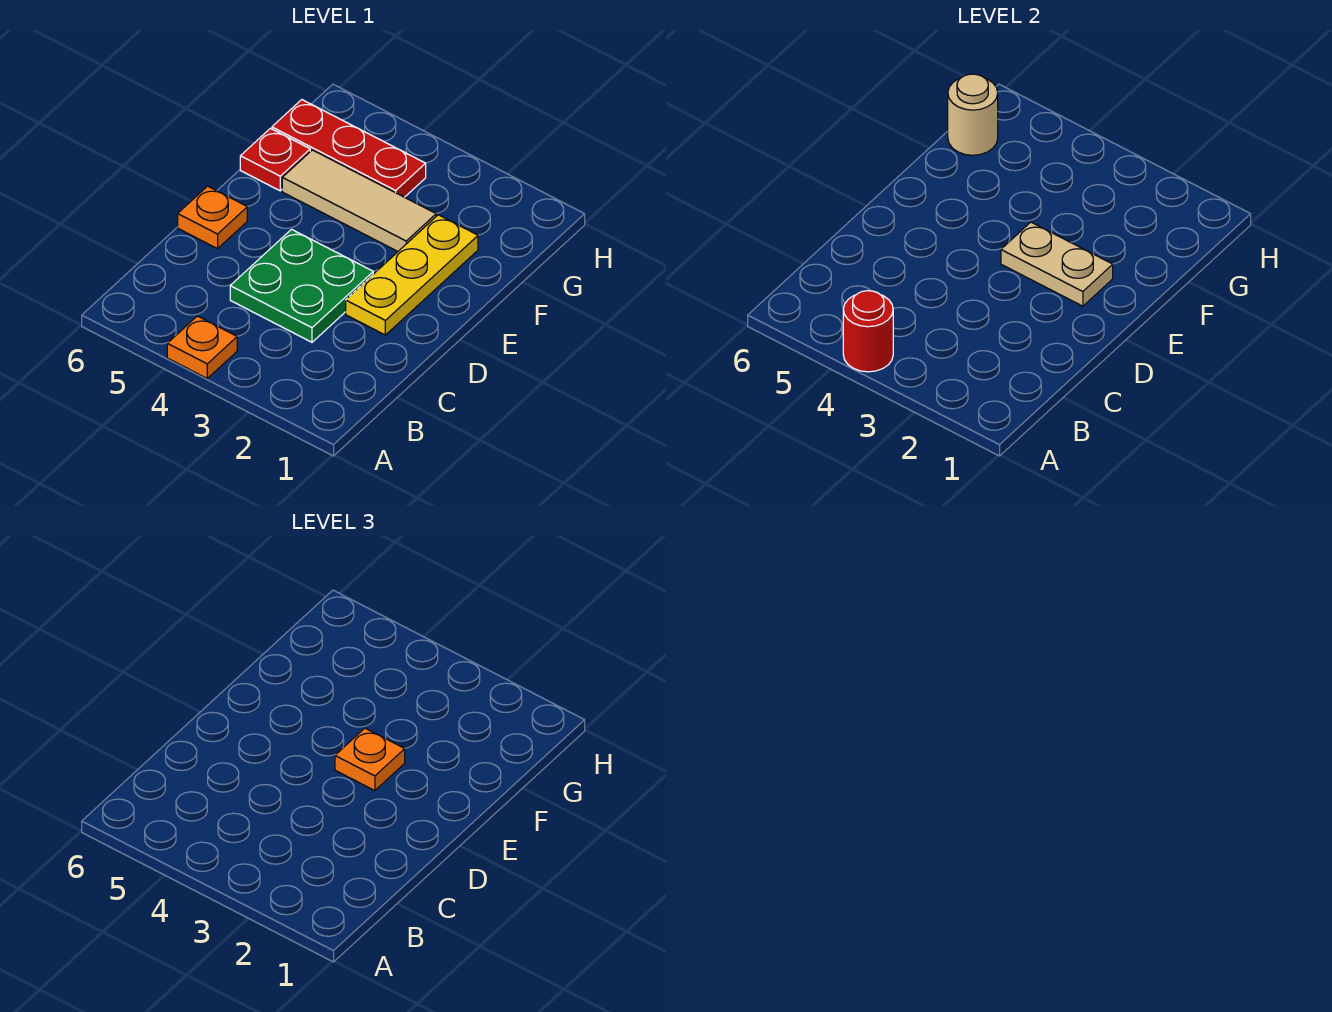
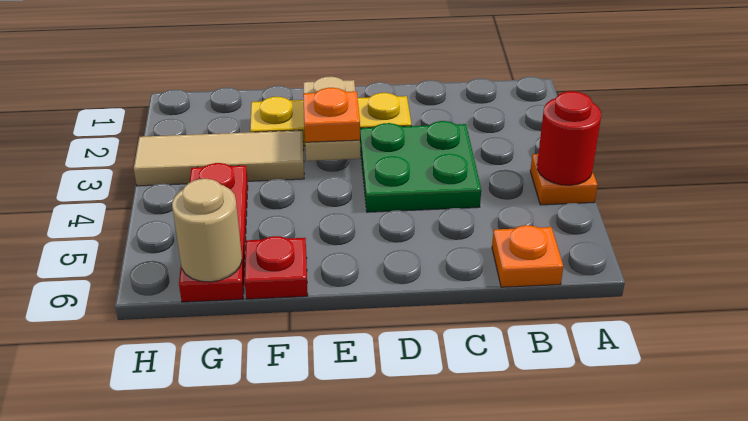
orange plate D6 level 1 -> orange plate B6 level 1
tan tile F3:F5 level 1 -> tan tile F3:H3 level 1

